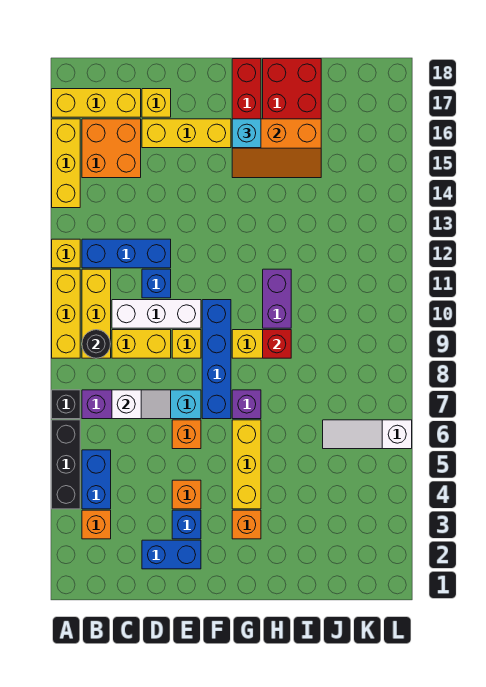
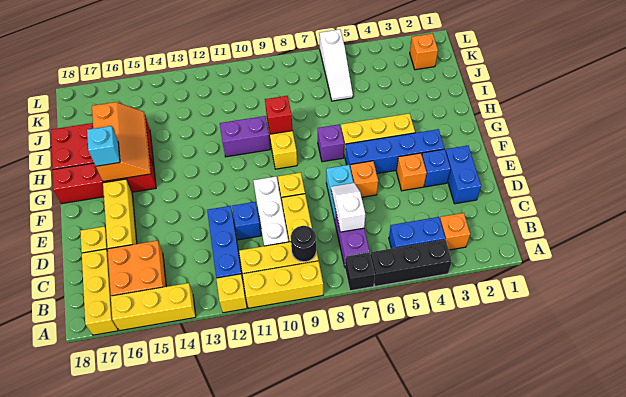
blue brick F7:F10 level 1 -> blue brick F3:F6 level 1
orange brick G3 level 1 -> orange brick K2 level 1

